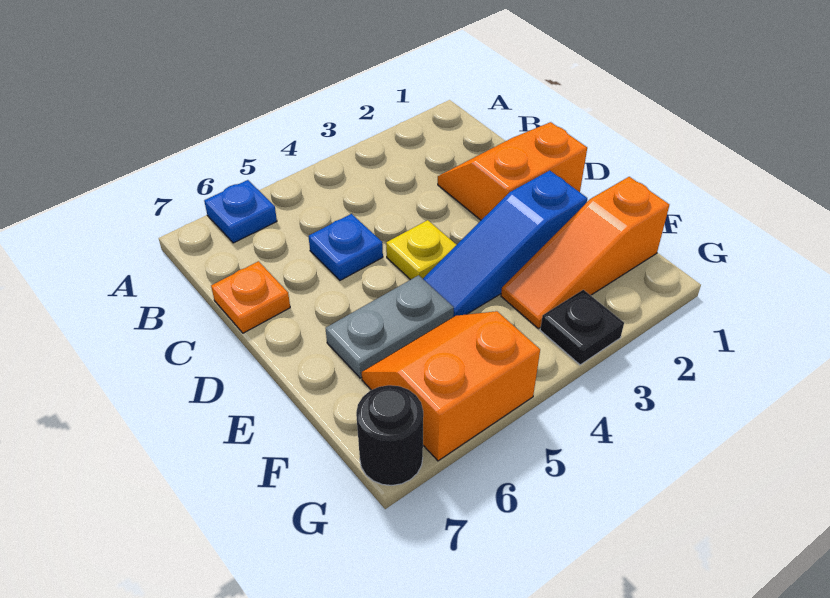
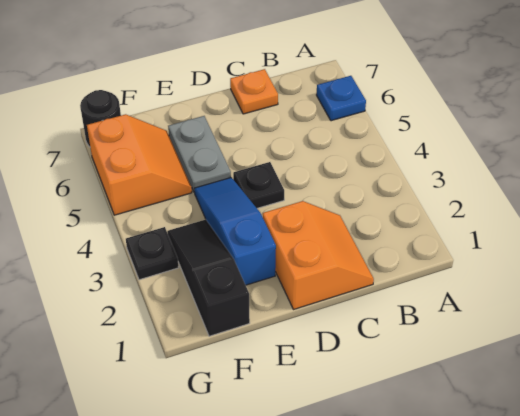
blue plate C5 level 1 -> none
yellow plate D4 level 1 -> black plate D4 level 1
orange slope F1:F3 level 1 top 1 -> black slope F1:F3 level 1 top 1

